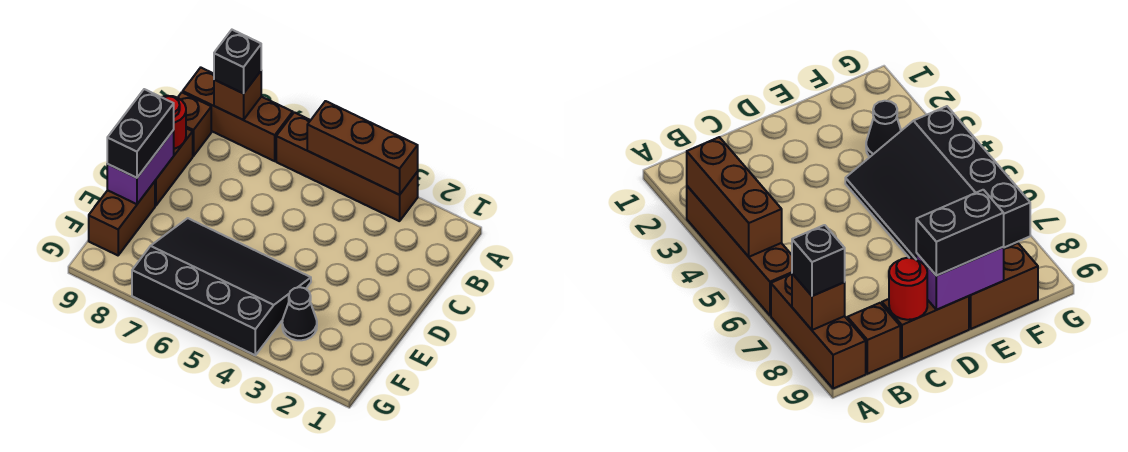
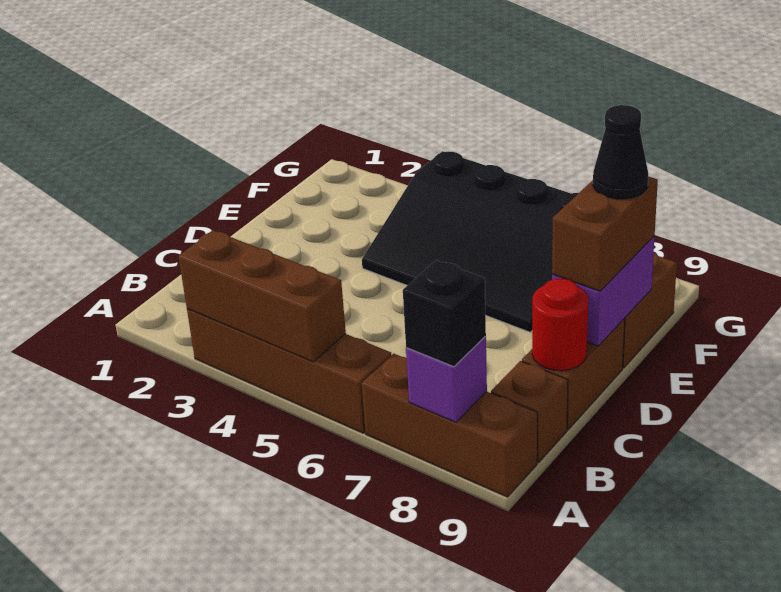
brown brick A8 level 2 -> purple brick A8 level 2
black brick D9:E9 level 3 -> brown brick D9:E9 level 3
black cone F3 level 1 -> black cone E9 level 4

